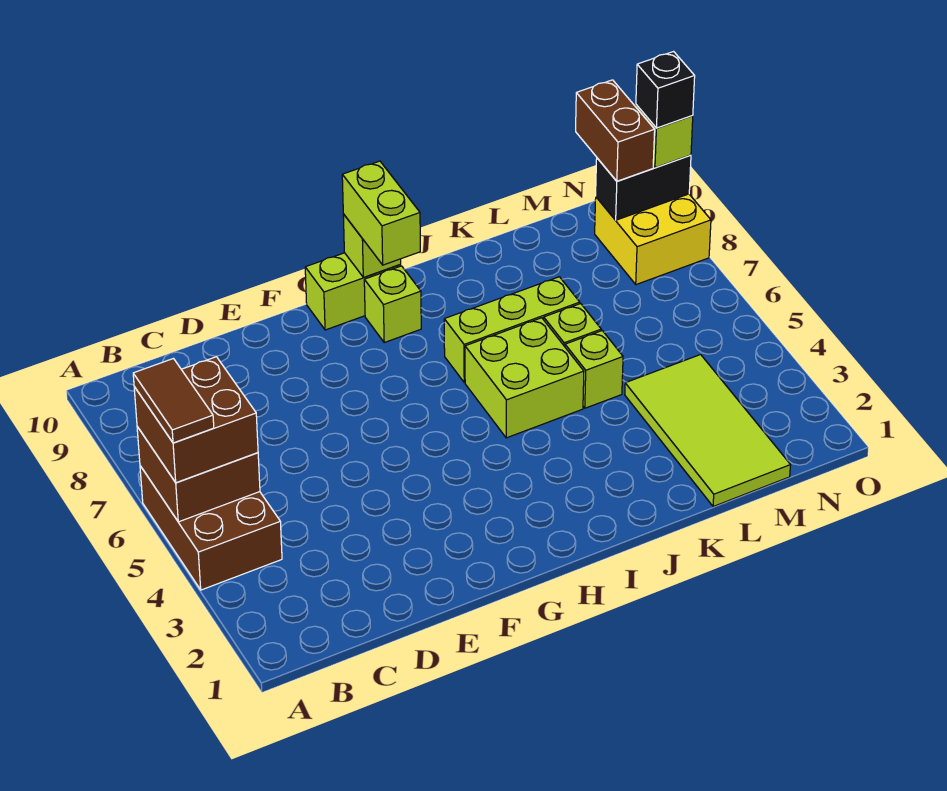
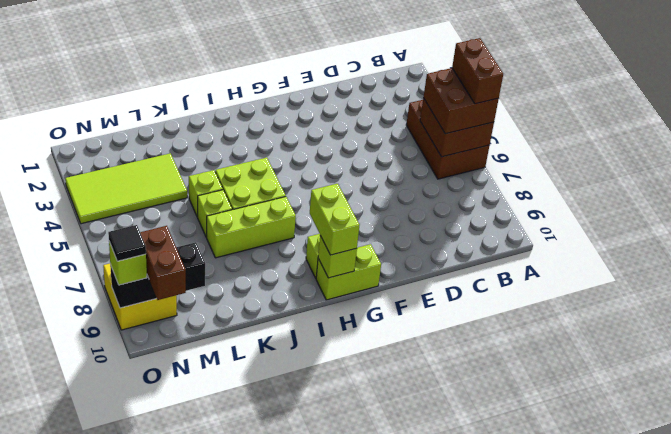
brown tile A5:A6 level 4 -> brown brick A5:A6 level 4
lime tile L1:M4 level 1 -> lime tile L3:O4 level 1
black brick N9:O9 level 2 -> black brick M9:O9 level 2
black brick O9 level 4 -> black tile O9 level 4

